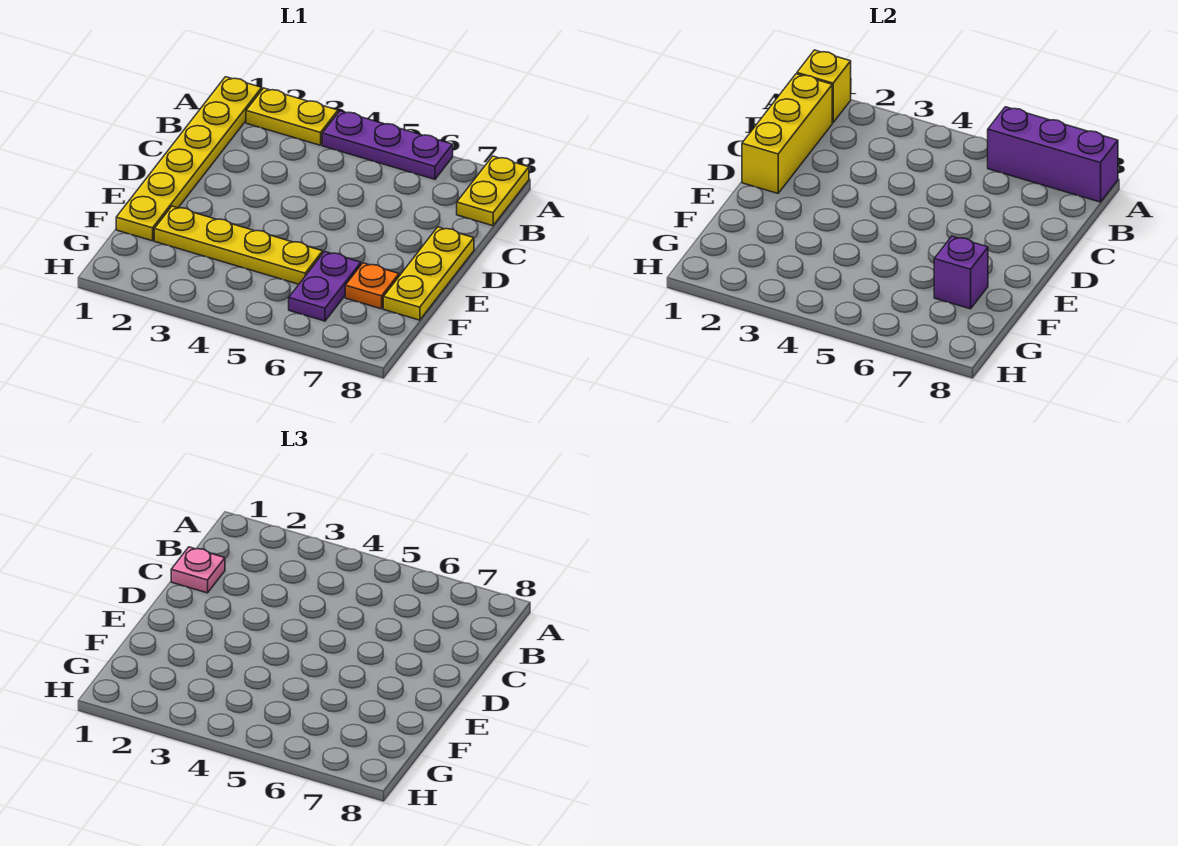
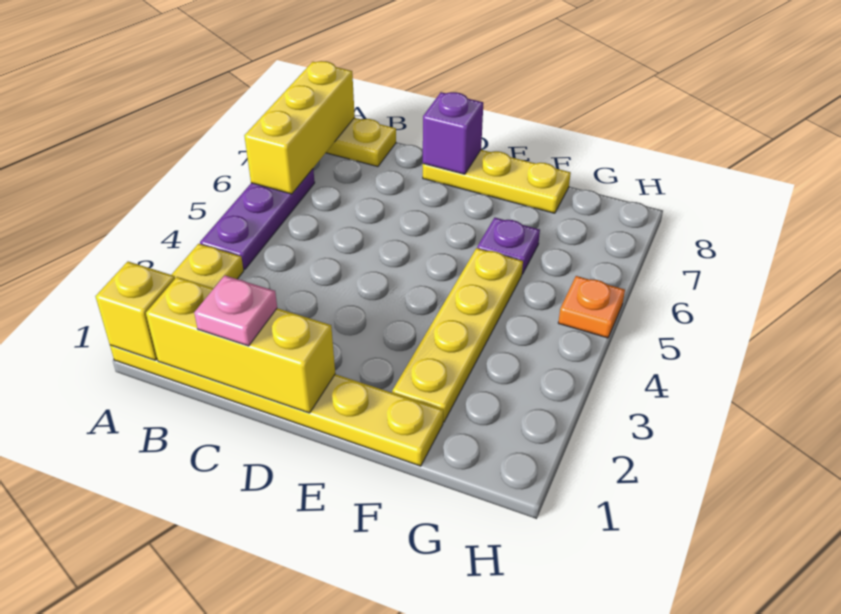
purple brick A6:A8 level 2 -> yellow brick A6:A8 level 2
purple plate F6:G6 level 1 -> purple plate F6 level 1
orange plate F7 level 1 -> orange plate H5 level 1
purple brick F7 level 2 -> purple brick D8 level 2

